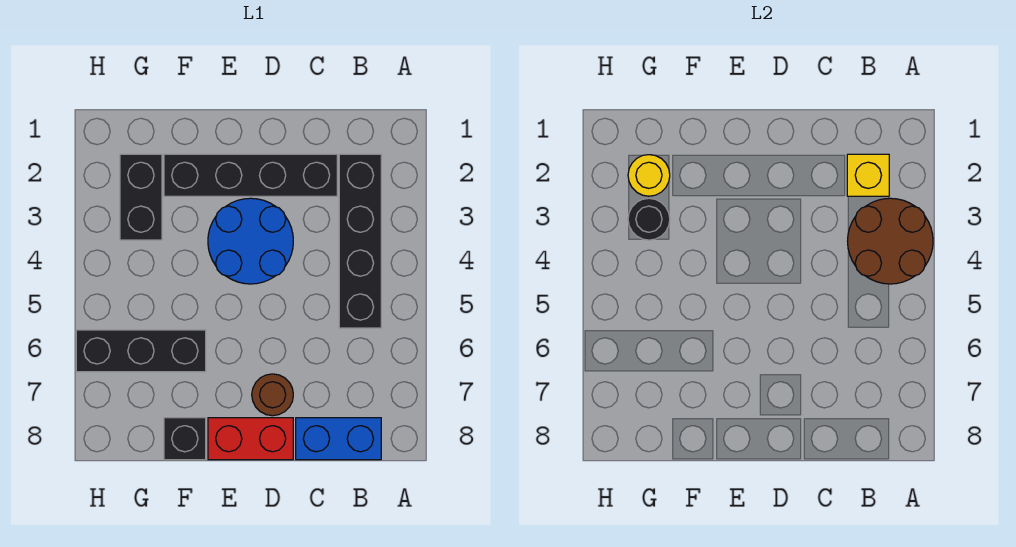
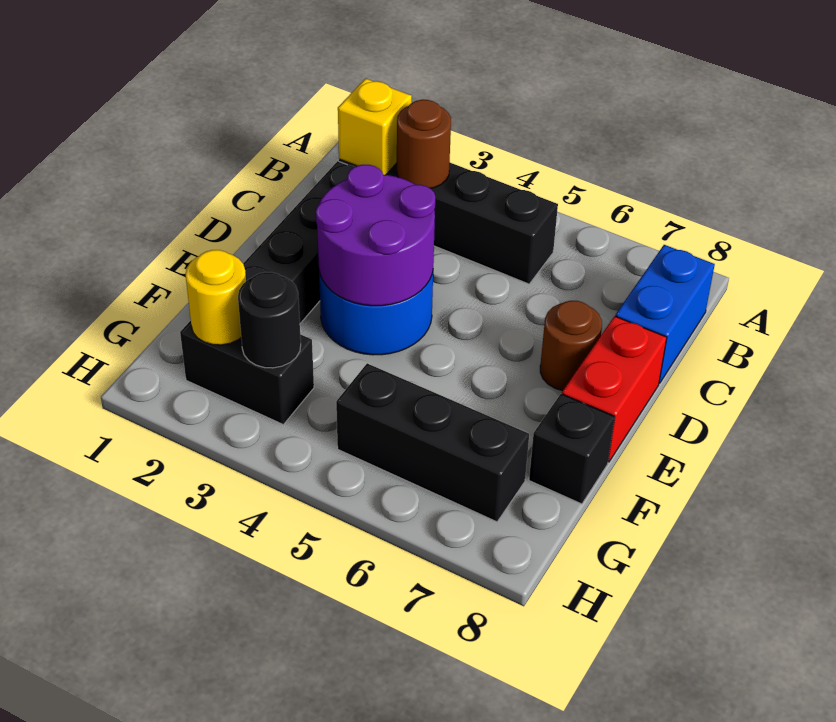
brown round brick A3:B4 level 2 -> brown round brick B3 level 2
none -> purple round brick D3:E4 level 2
black brick F6:H6 level 1 -> black brick G5:G7 level 1

